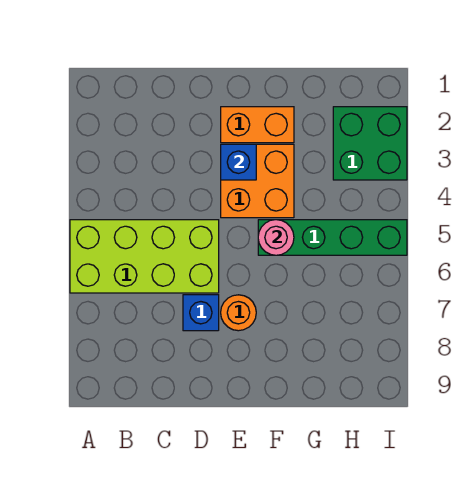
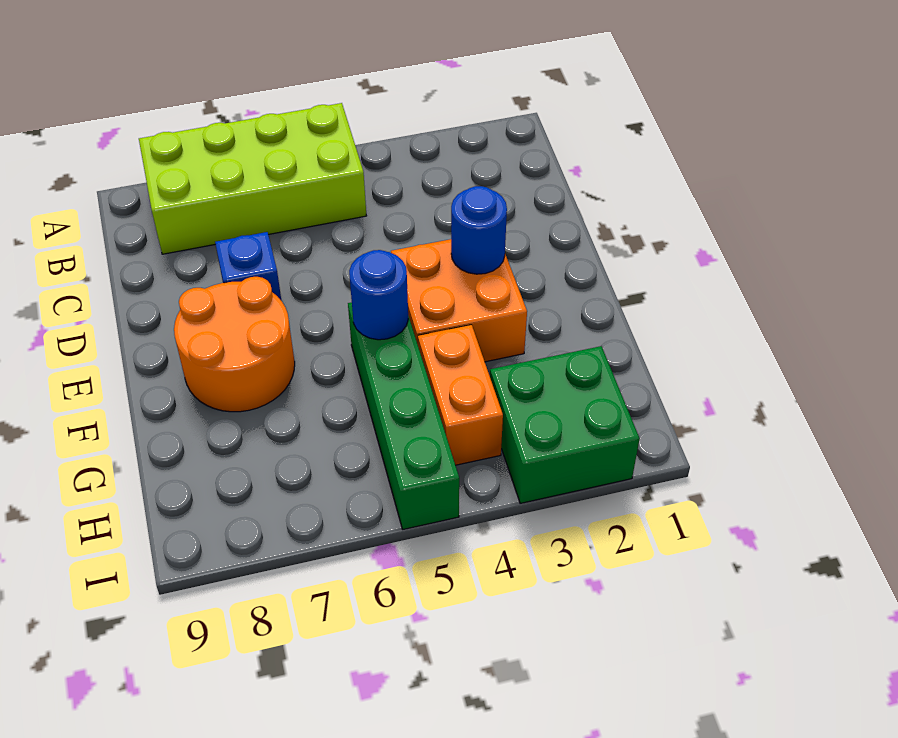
lime brick A5:D6 level 1 -> lime brick A5:B8 level 1
orange brick E2:F2 level 1 -> orange brick G4:H4 level 1
blue brick E3 level 2 -> blue round brick E3 level 2
orange round brick E7 level 1 -> orange round brick E7:F8 level 1
pink round brick F5 level 2 -> blue round brick F5 level 2

